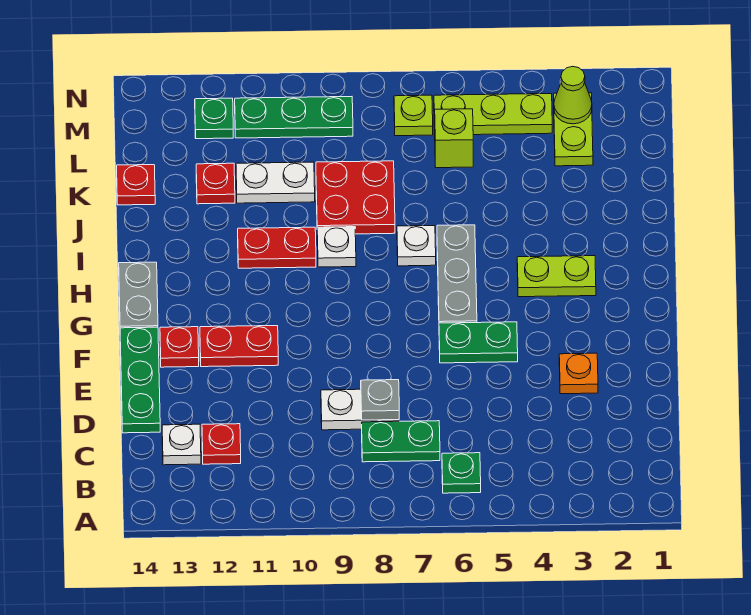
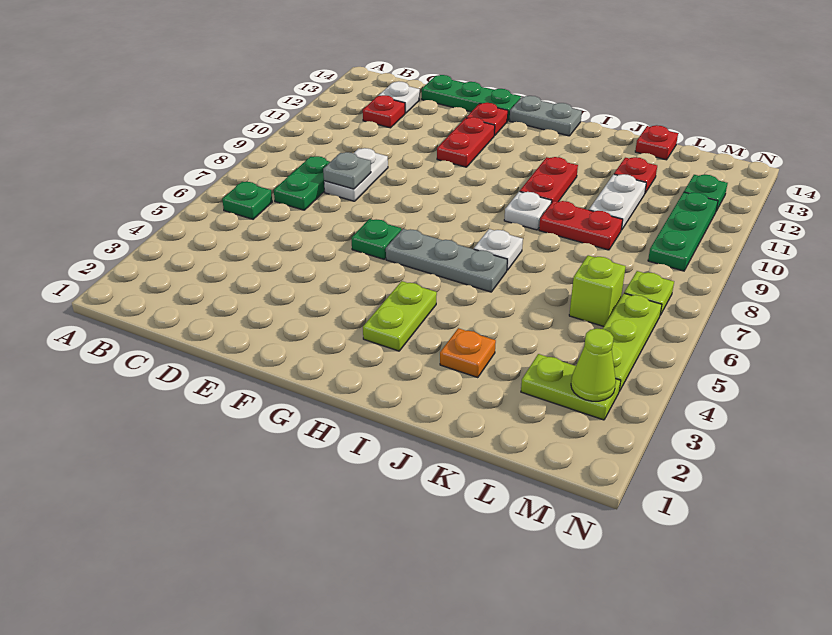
orange plate E3 level 1 -> orange plate J3 level 1
green plate F5:F6 level 1 -> green plate F6 level 1
red plate J8:K9 level 1 -> red plate J9:K9 level 1

